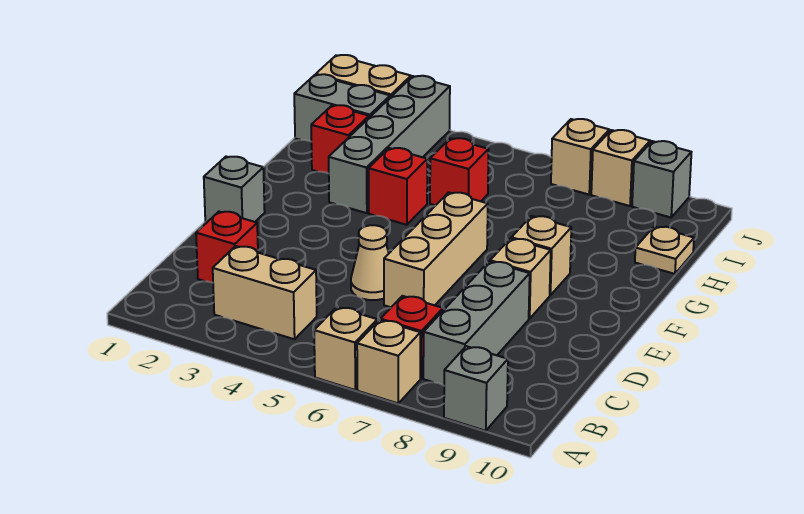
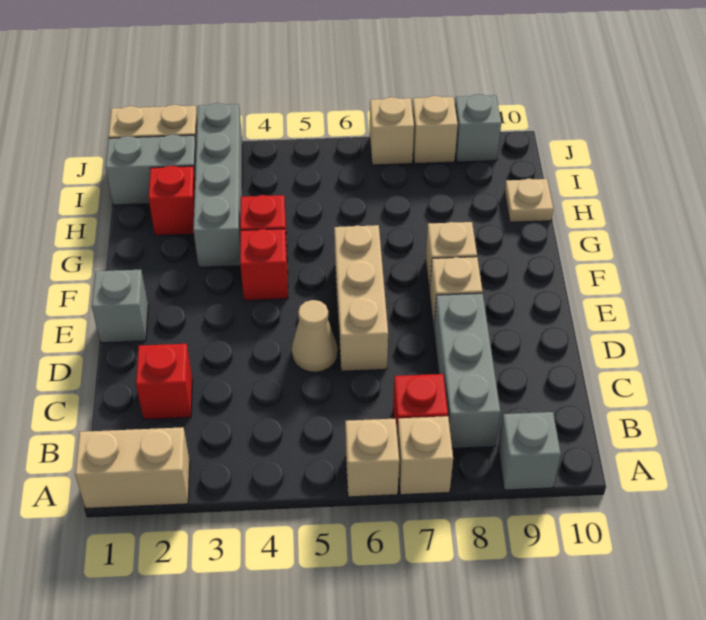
tan brick B3:B4 level 1 -> tan brick A1:A2 level 1
red brick H5 level 1 -> red brick F4 level 1

